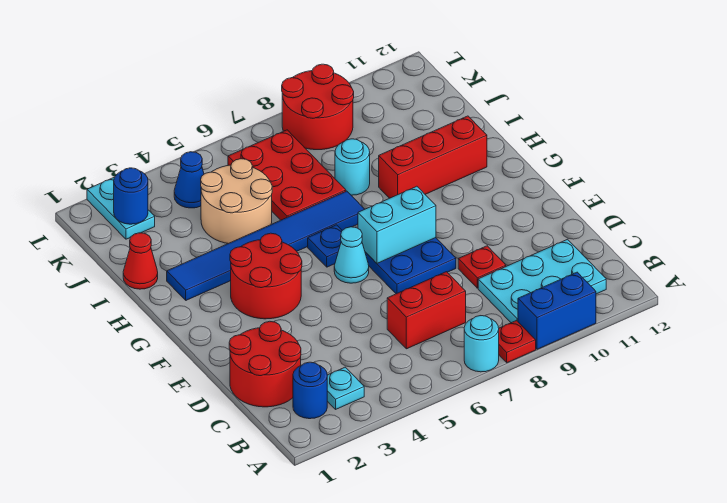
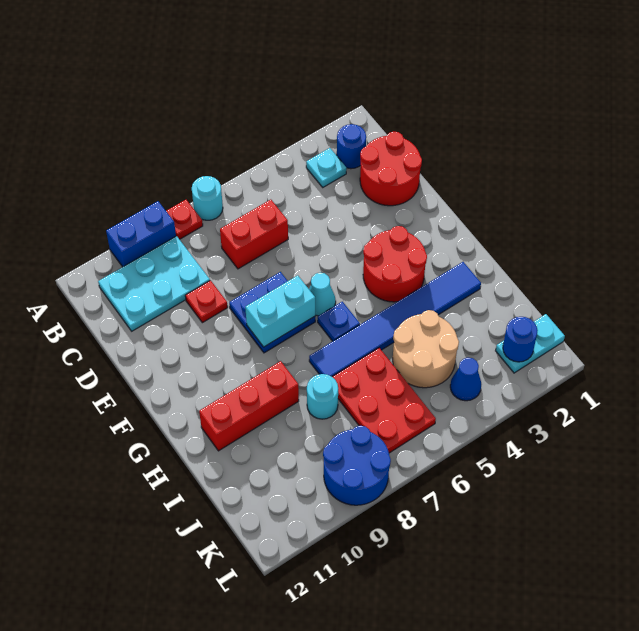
red cone I1 level 1 -> none
cyan plate K2:L2 level 1 -> cyan plate K1:K2 level 1
red round brick K8:L9 level 1 -> blue round brick K8:L9 level 1

